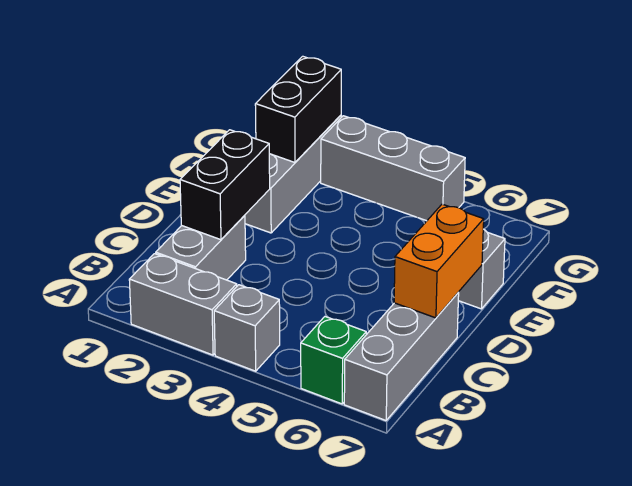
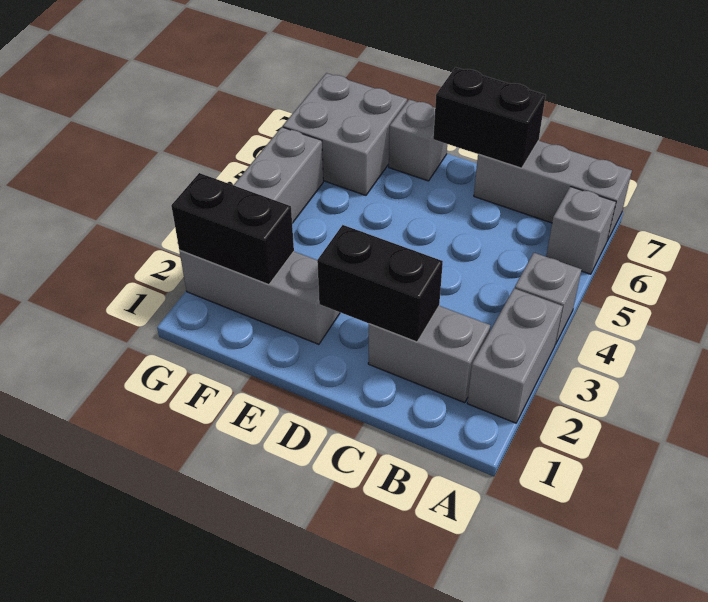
green brick A6 level 1 -> grey brick A6 level 1
orange brick C7:D7 level 2 -> black brick C7:D7 level 2
none -> grey brick F6:G7 level 1

